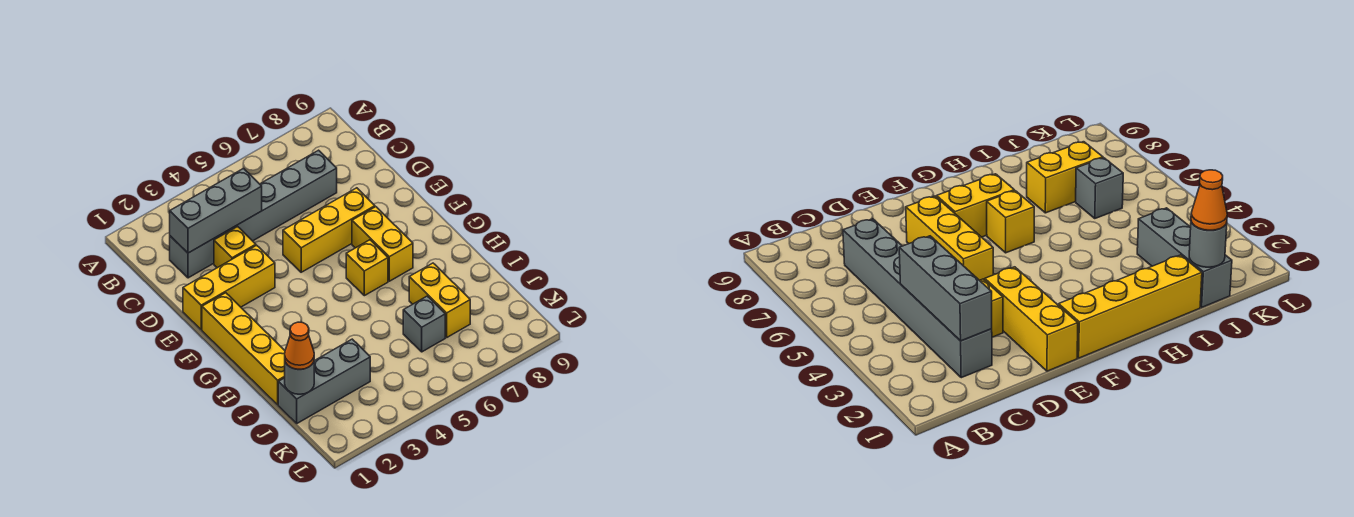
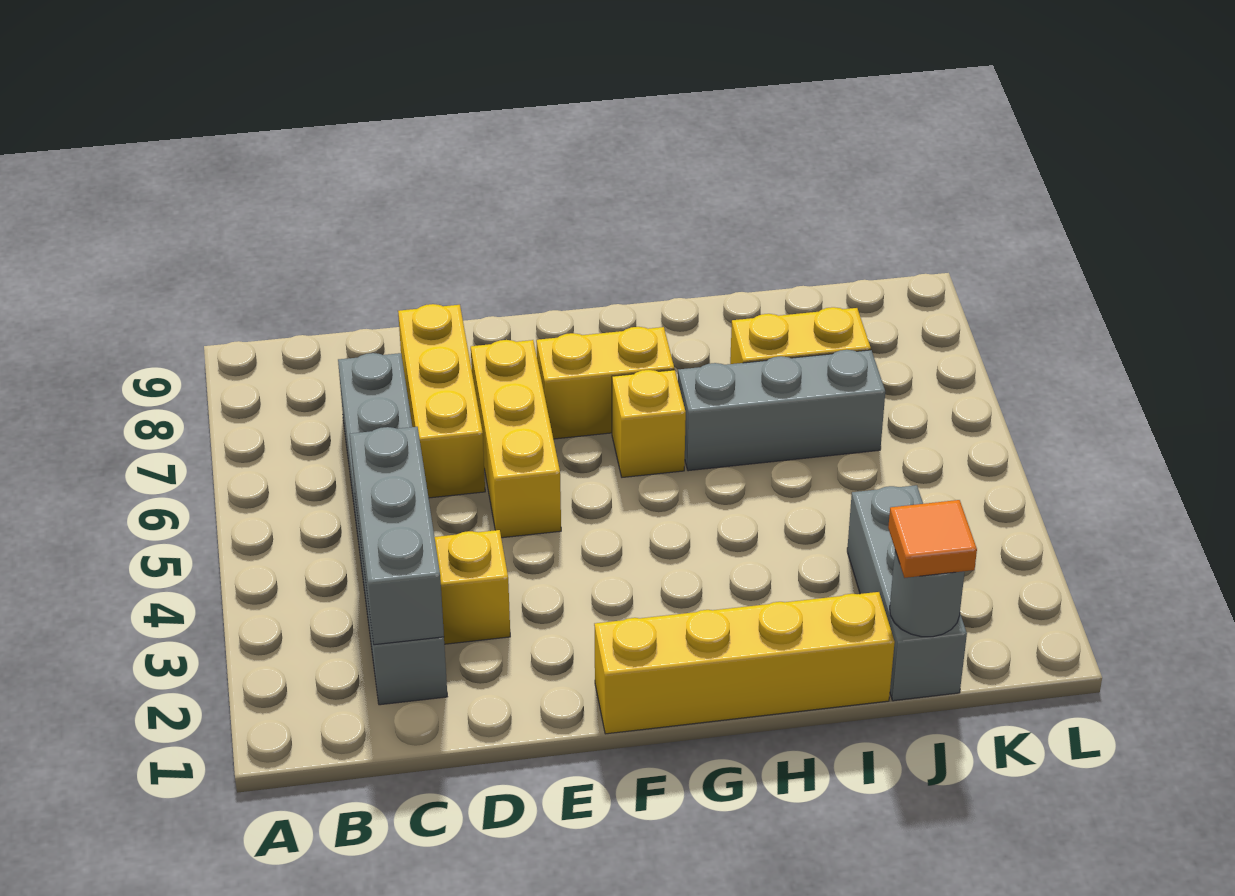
yellow brick E1:E3 level 1 -> yellow brick D6:D8 level 1
orange cone J1 level 3 -> orange tile J1 level 3
grey brick J6 level 1 -> grey brick H6:J6 level 1

